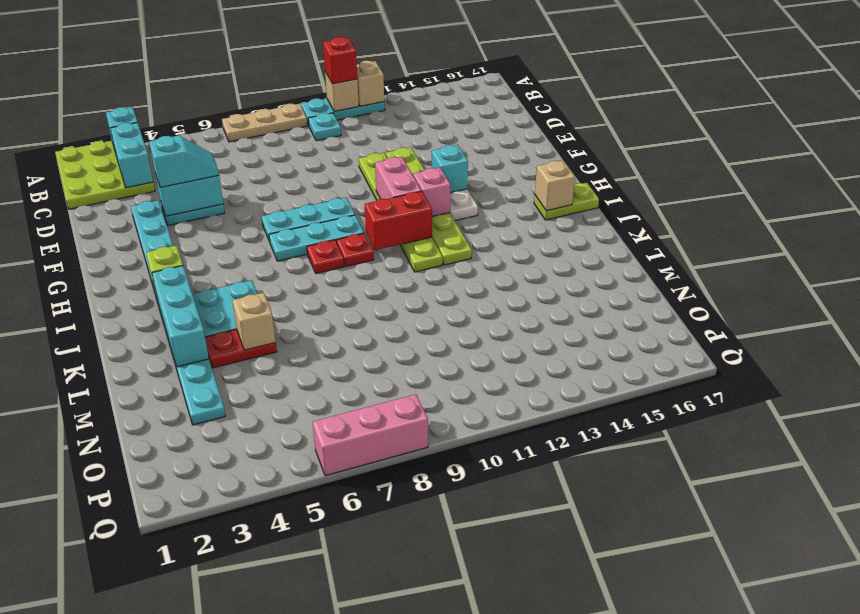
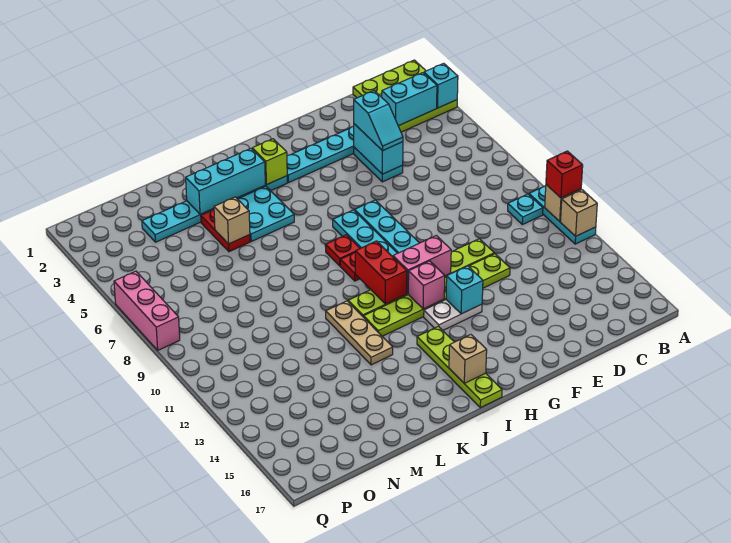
tan plate A7:A9 level 1 -> tan plate K11:K13 level 1
lime plate I16:I17 level 1 -> lime plate I14:I17 level 1

